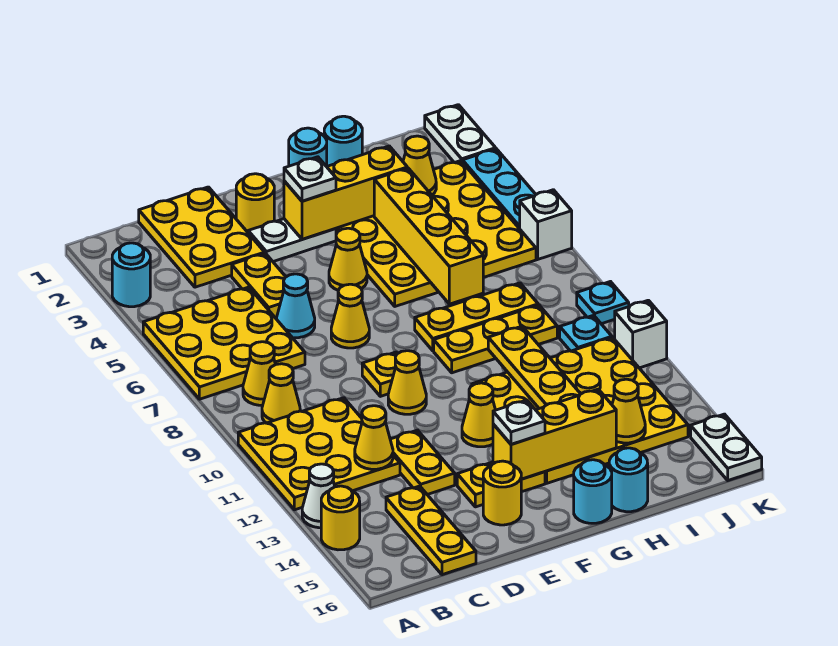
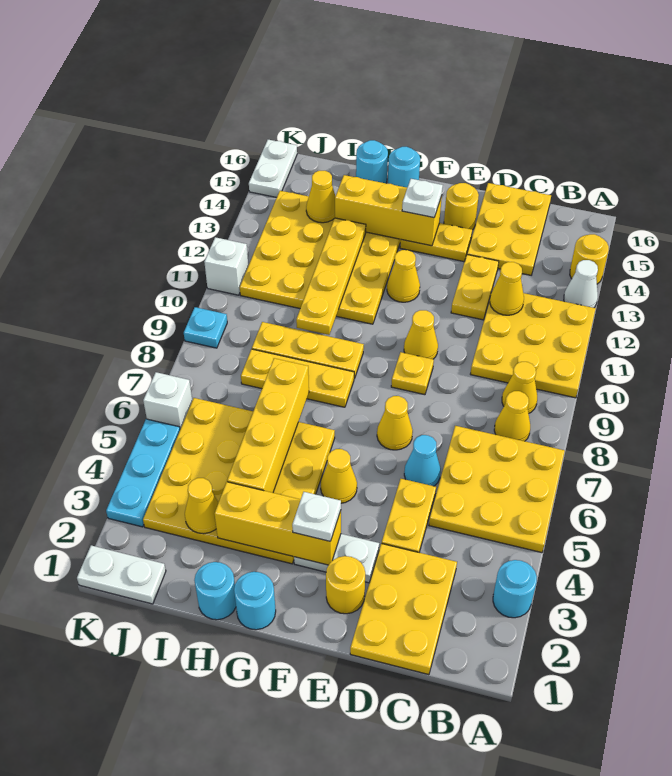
yellow plate C14:C16 level 1 -> yellow plate C14:D16 level 1
cyan plate J10 level 1 -> none
white plate K1:K2 level 1 -> white plate J1:K1 level 1

